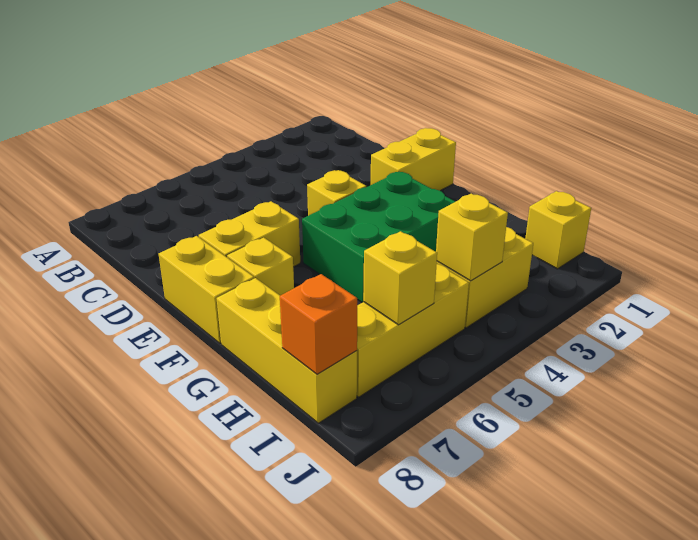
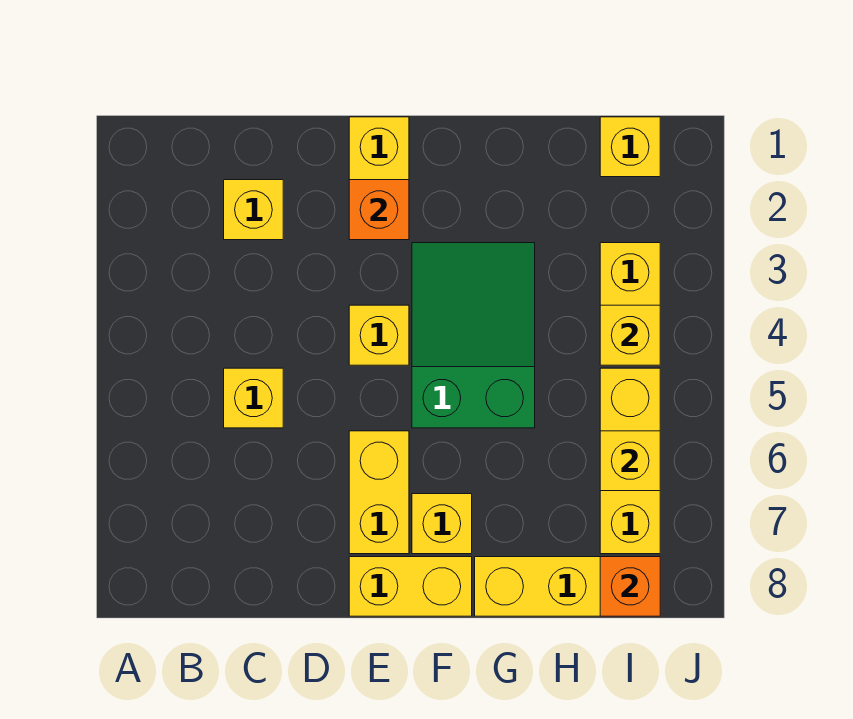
none -> yellow brick C2 level 1
none -> yellow brick C5 level 1
none -> orange brick E2 level 2
green brick F3:G5 level 1 -> green slope F3:G5 level 1 top 5

